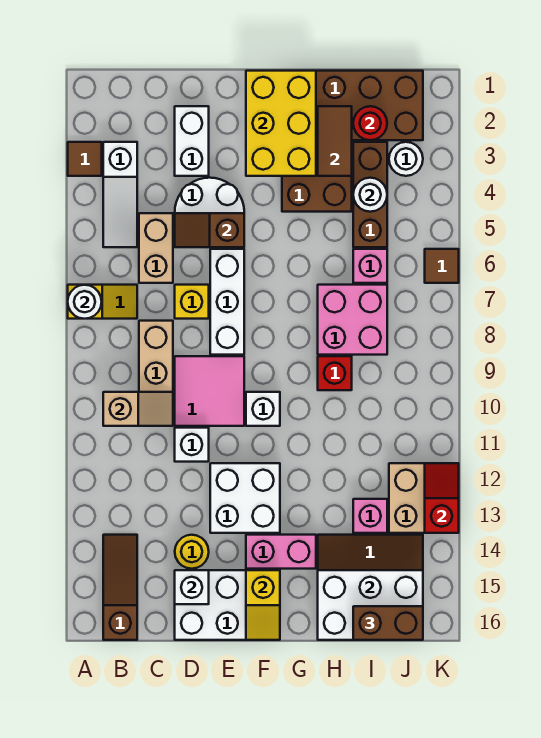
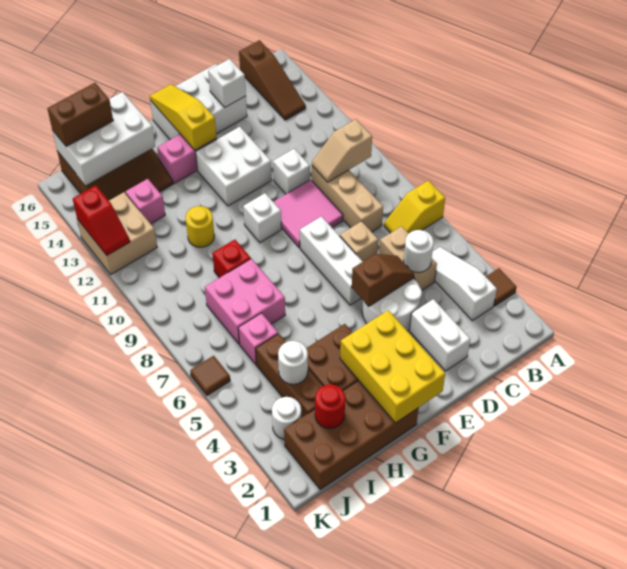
white round brick A7 level 2 -> white round brick C5 level 2
yellow brick D7 level 1 -> tan brick D7 level 1
yellow round brick D14 level 1 -> yellow round brick H11 level 1
yellow slope F15:F16 level 2 top 15 -> yellow slope F14:F16 level 2 top 14
brown tile H2:H3 level 2 -> none

